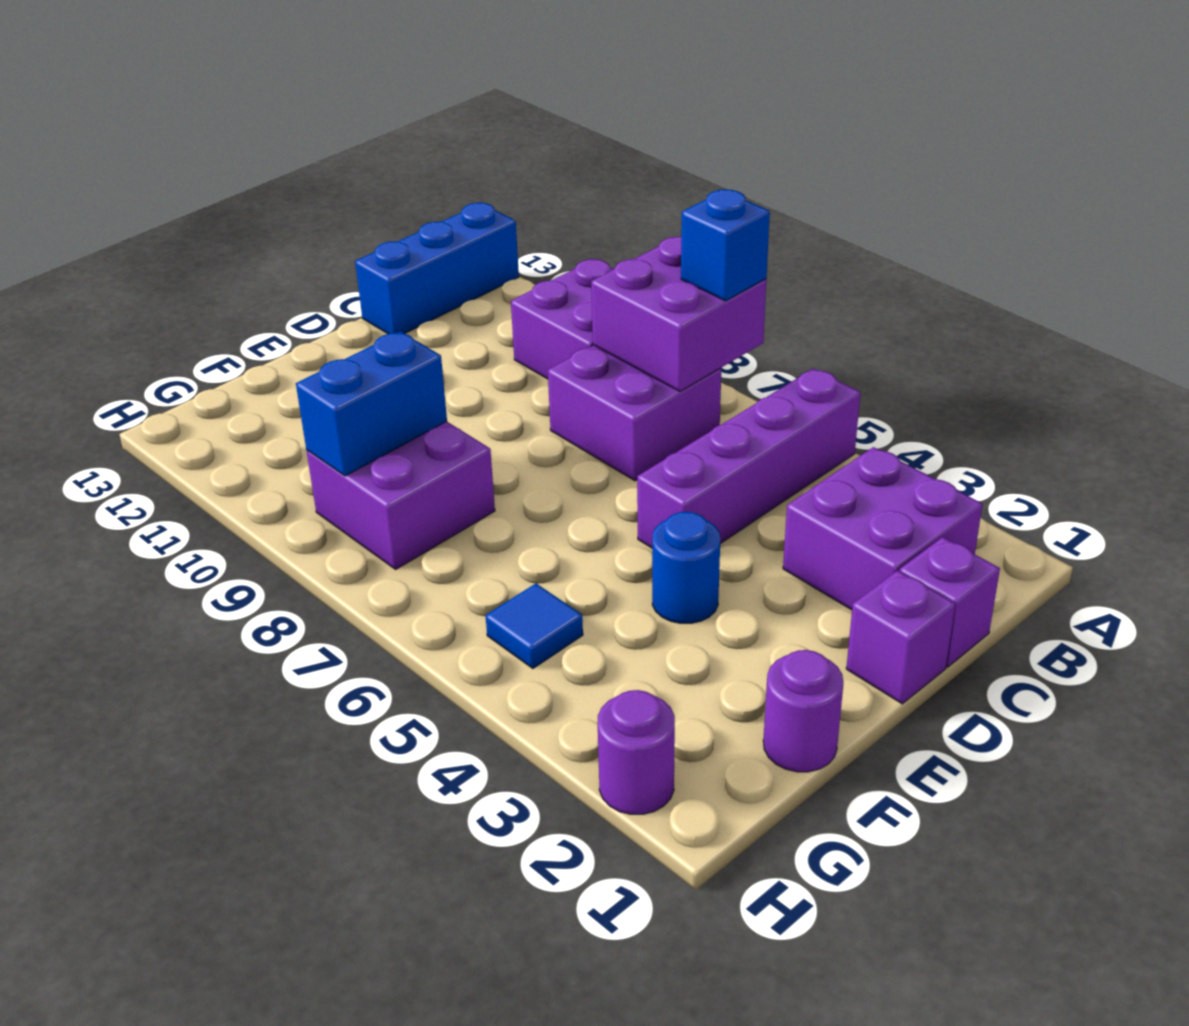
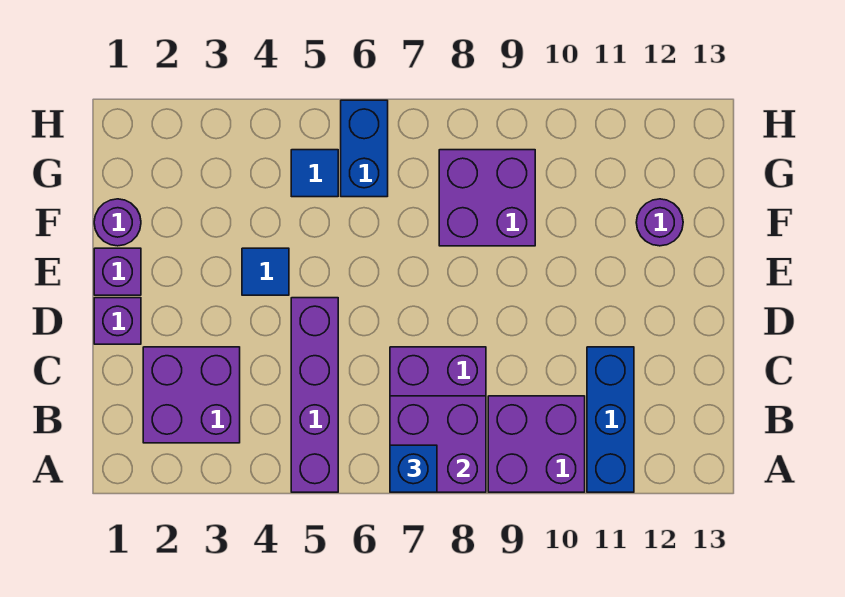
blue brick A13:C13 level 1 -> blue brick A11:C11 level 1
purple brick C1 level 1 -> purple brick E1 level 1
blue round brick E4 level 1 -> blue tile E4 level 1
blue brick F9:G9 level 2 -> blue brick G6:H6 level 1
purple round brick H2 level 1 -> purple round brick F12 level 1

